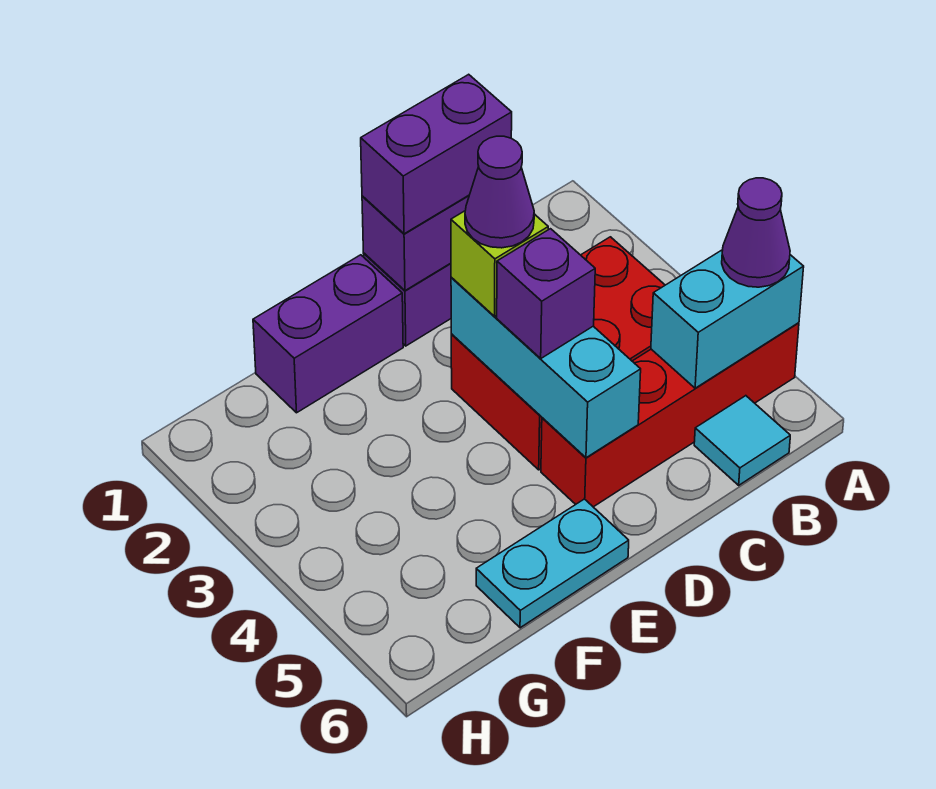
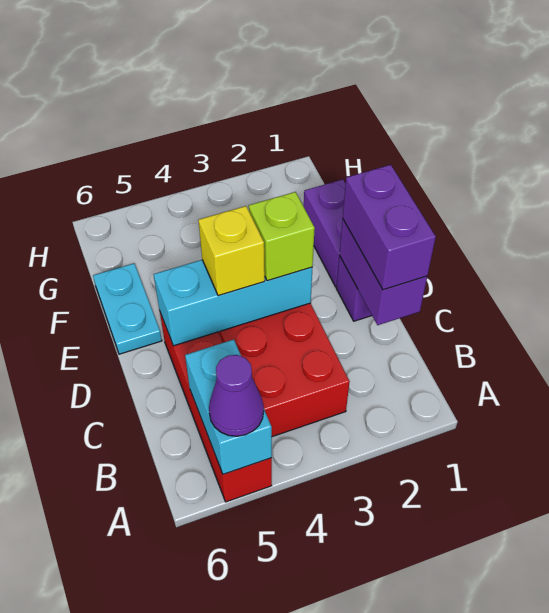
cyan tile B6 level 1 -> none
purple cone D3 level 4 -> none
purple brick D4 level 3 -> yellow brick D4 level 3

